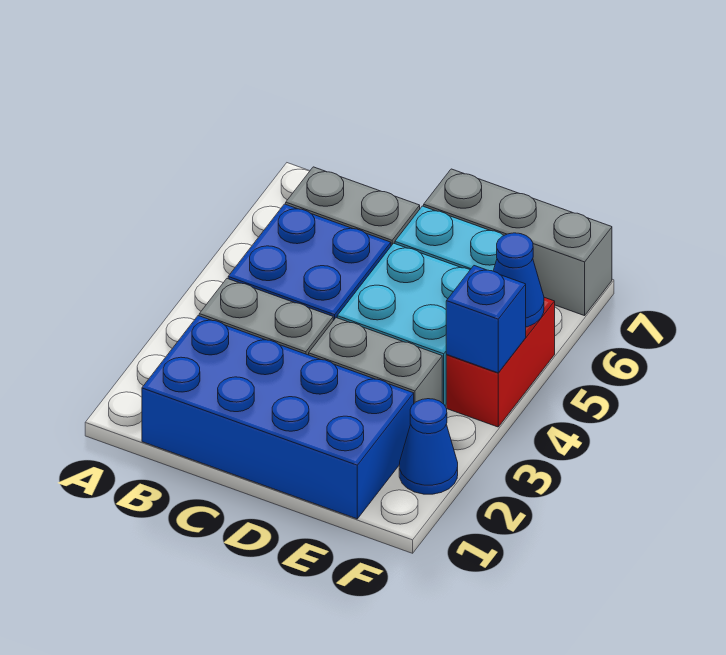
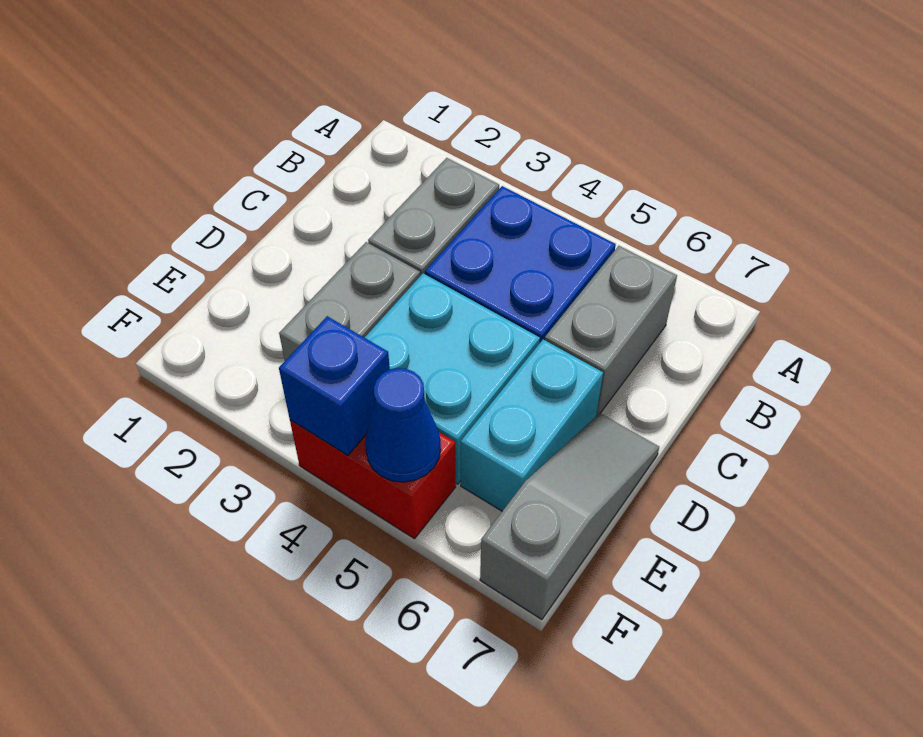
blue brick B1:E2 level 1 -> none
grey brick D7:F7 level 1 -> grey slope D7:F7 level 1 top F
blue cone F2 level 1 -> none

